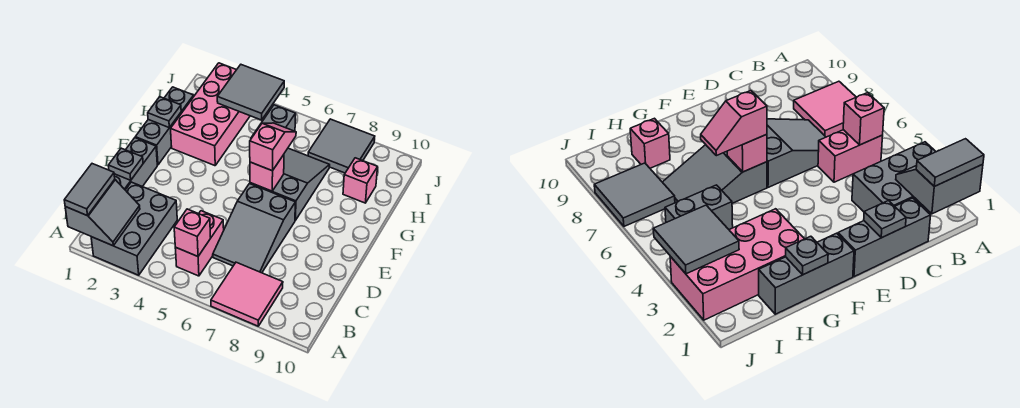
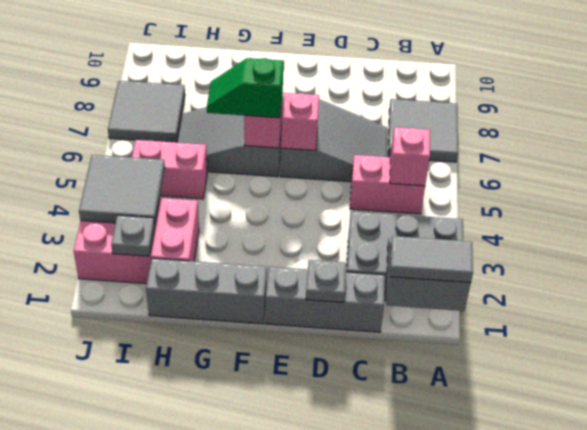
pink tile A7:B8 level 1 -> grey tile A7:B8 level 1
pink slope F6:G6 level 3 top F -> green slope F6:G6 level 3 top F
grey plate G1 level 2 -> grey plate I2 level 2
pink brick G2:J3 level 1 -> pink brick H2:J3 level 1
grey brick H5:I5 level 1 -> pink brick H5:I5 level 1
pink brick H9 level 1 -> pink brick E6 level 2

